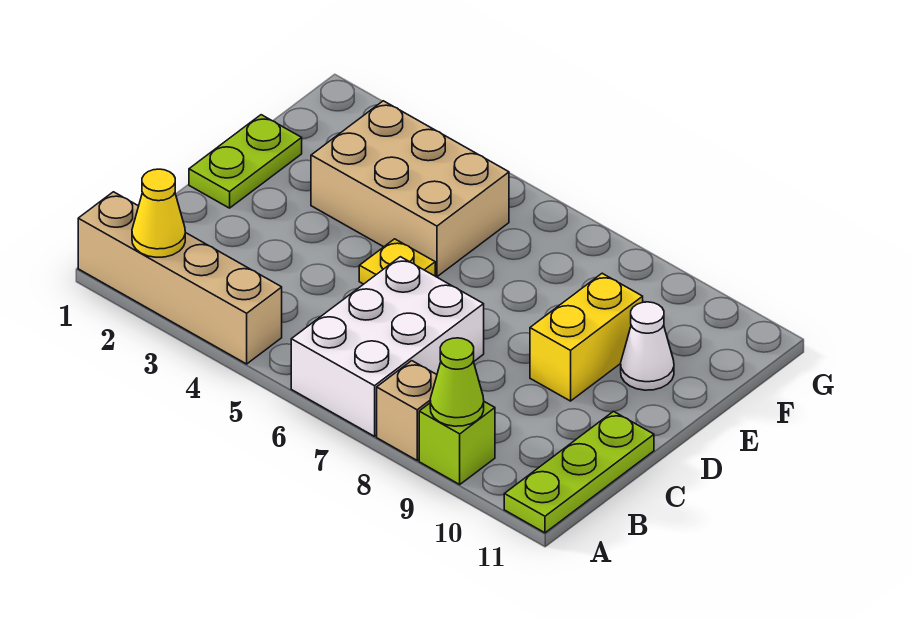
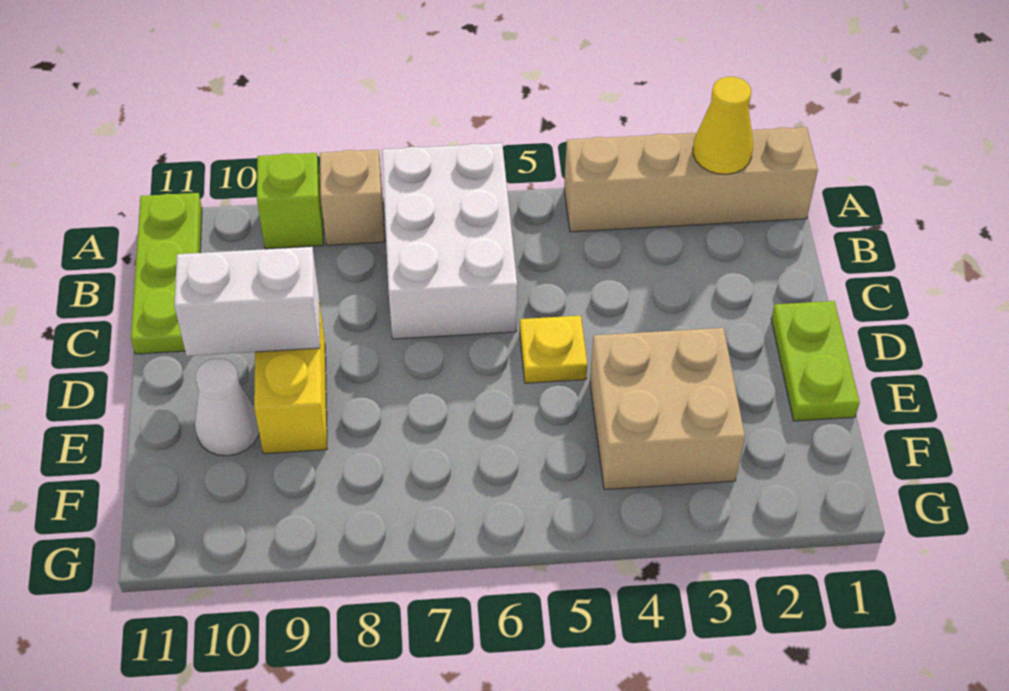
lime cone A9 level 2 -> none
none -> white brick D9:D10 level 2
tan brick E3:F5 level 1 -> tan brick E3:F4 level 1

